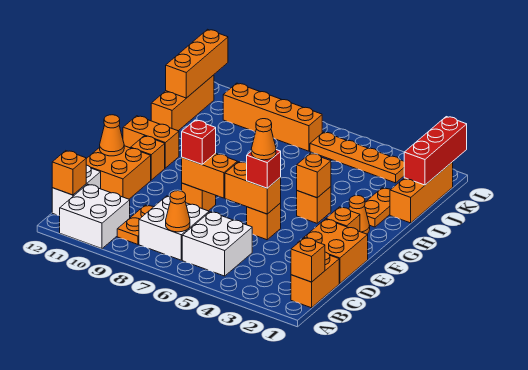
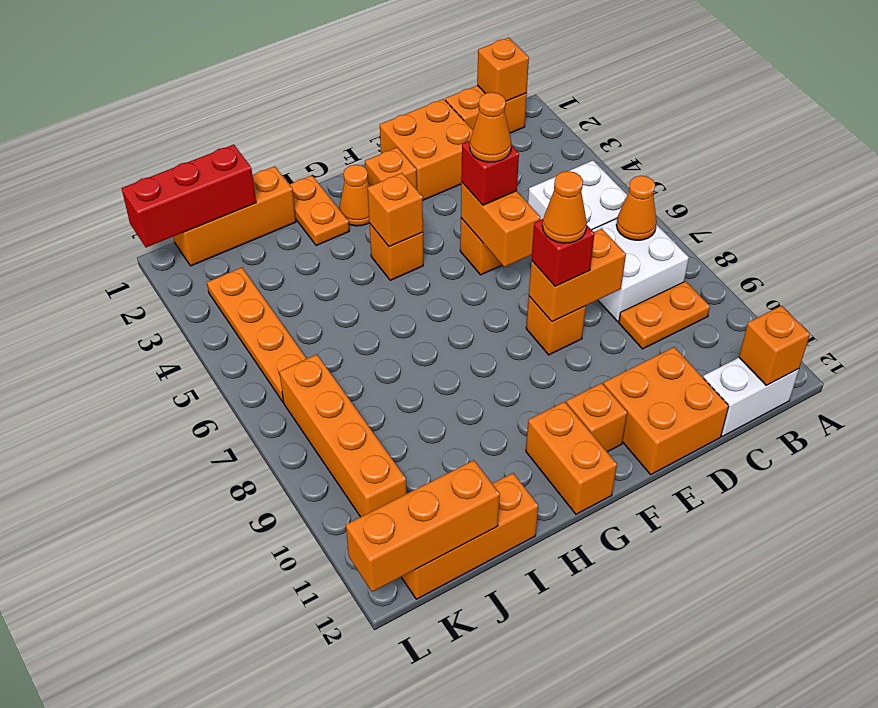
white brick A10:B11 level 1 -> none
orange brick E7:E8 level 2 -> orange brick D8:E8 level 2
orange cone E12 level 2 -> orange cone E8 level 4
orange plate H2:I2 level 1 -> orange plate H1:H2 level 1

